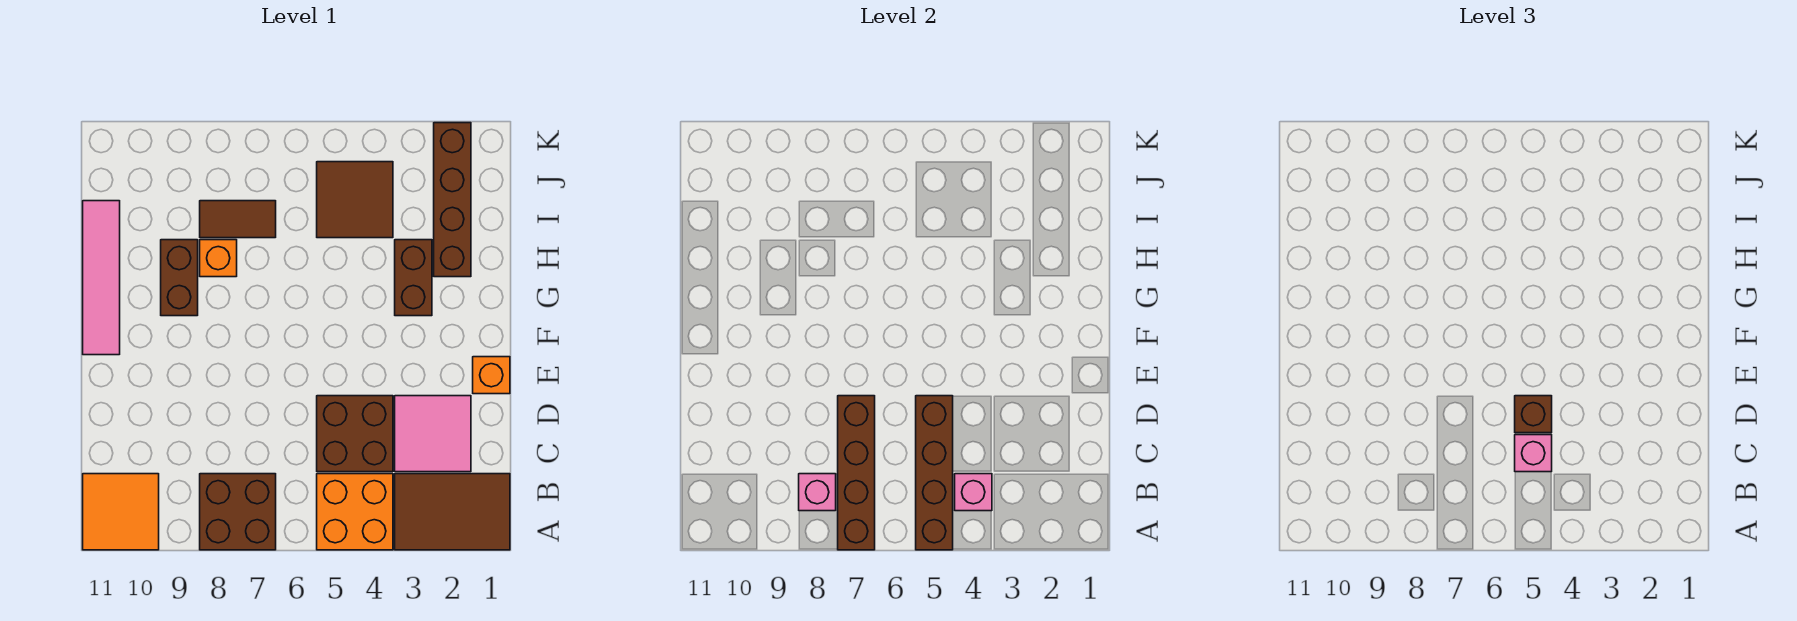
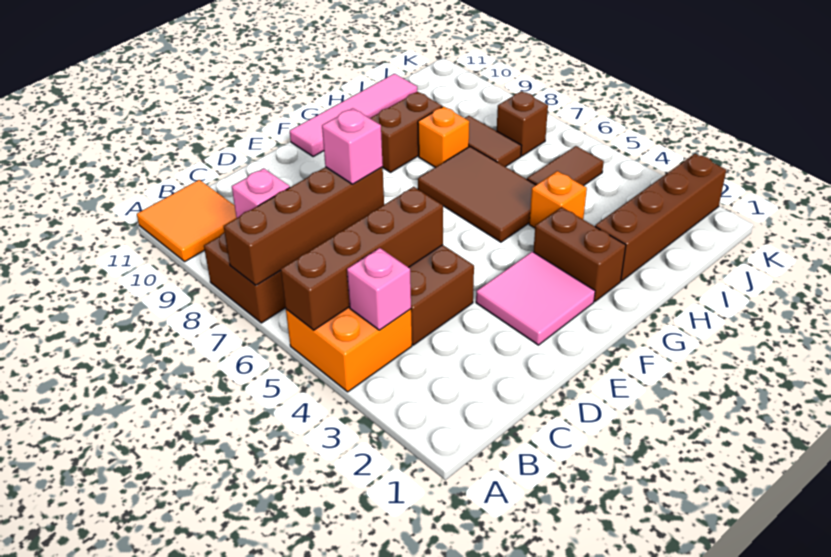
brown tile A1:B3 level 1 -> brown tile G5:H7 level 1
pink tile C2:D3 level 1 -> pink tile E2:F3 level 1
pink brick C5 level 3 -> pink brick D7 level 3
brown brick D5 level 3 -> brown brick J7 level 1
orange brick E1 level 1 -> orange brick H4 level 1
brown brick G3:H3 level 1 -> brown brick G2:G3 level 1
brown tile I4:J5 level 1 -> brown tile I5:J5 level 1

